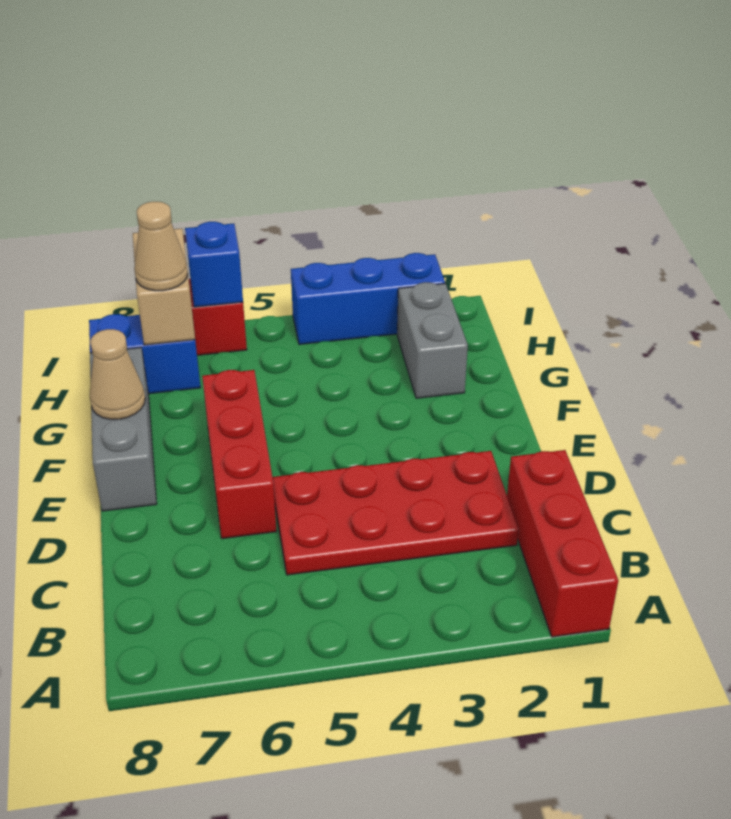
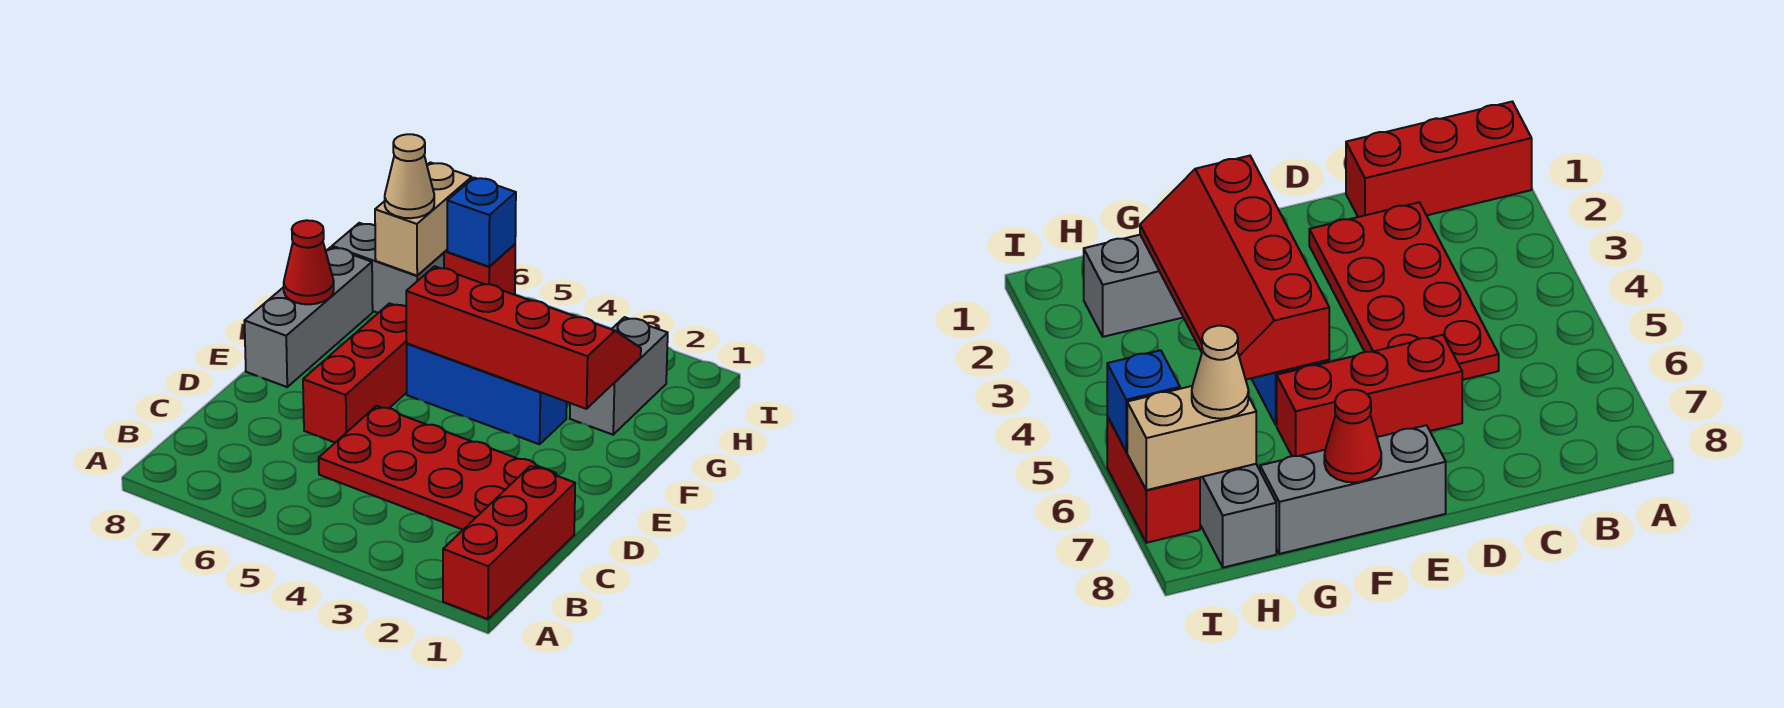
none -> red slope F2:G5 level 2 top F
tan cone F8 level 2 -> red cone F8 level 2
blue brick H7:H8 level 1 -> grey brick H7:H8 level 1
blue brick I2:I4 level 1 -> blue brick F3:F5 level 1

